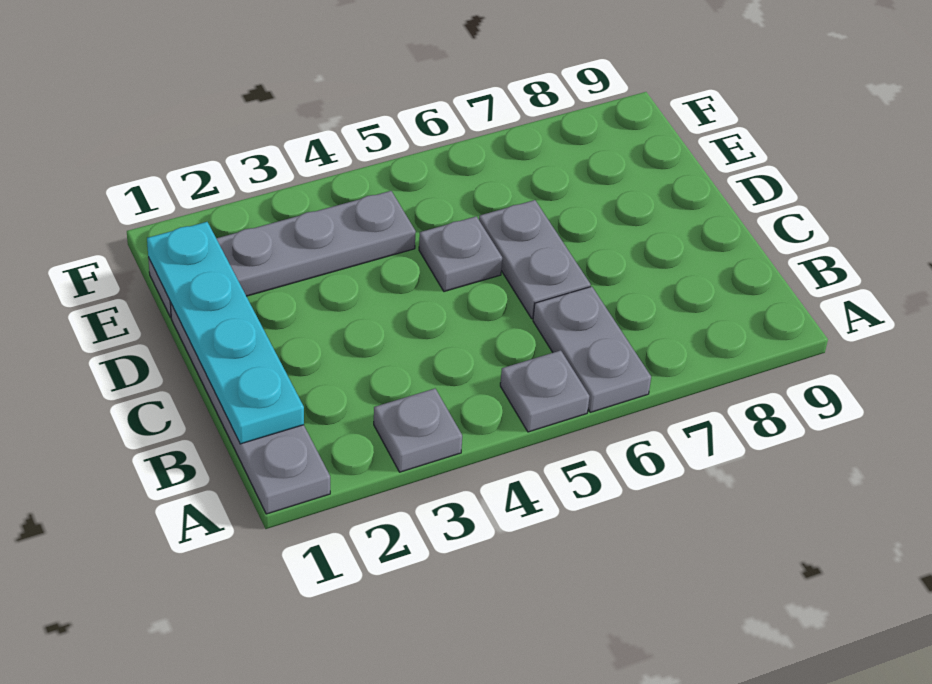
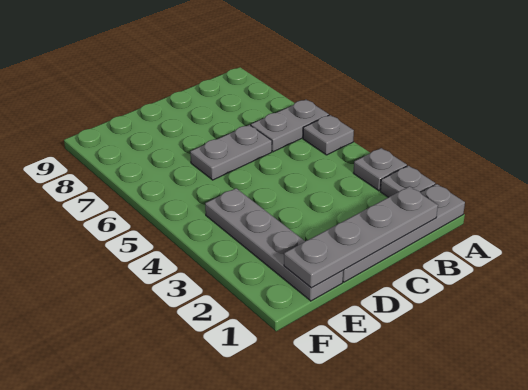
cyan plate B1:E1 level 2 -> grey plate B1:E1 level 2
grey plate D5 level 1 -> grey plate A2 level 1

